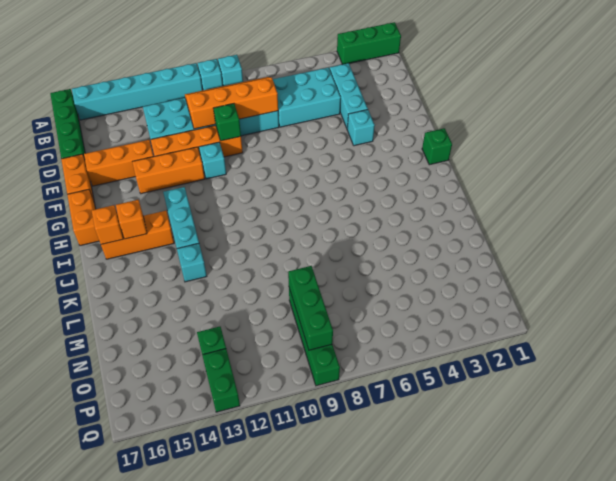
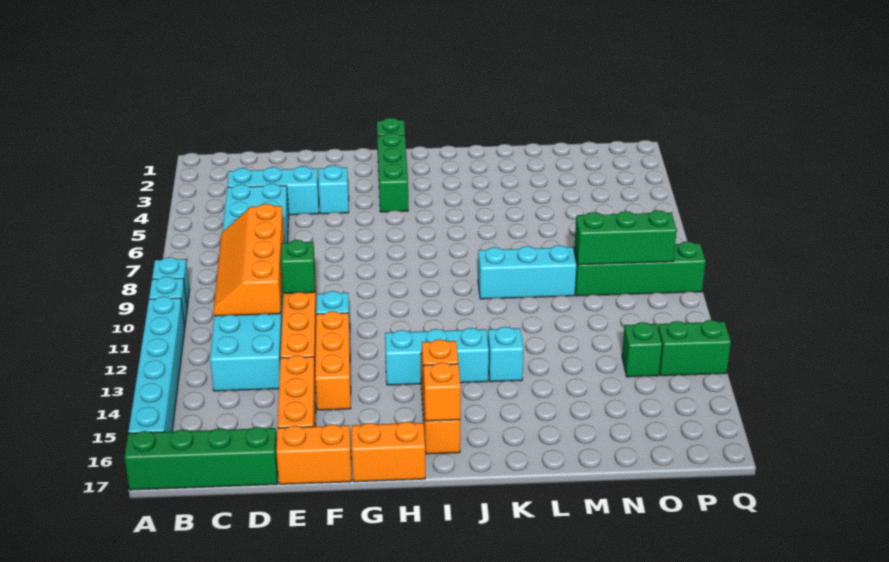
green brick A1:A3 level 1 -> green brick H2:H4 level 1
none -> cyan brick K9:M9 level 1

